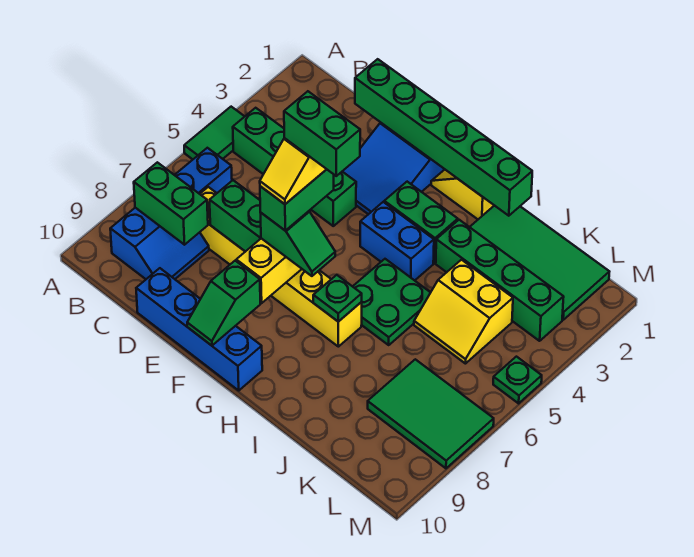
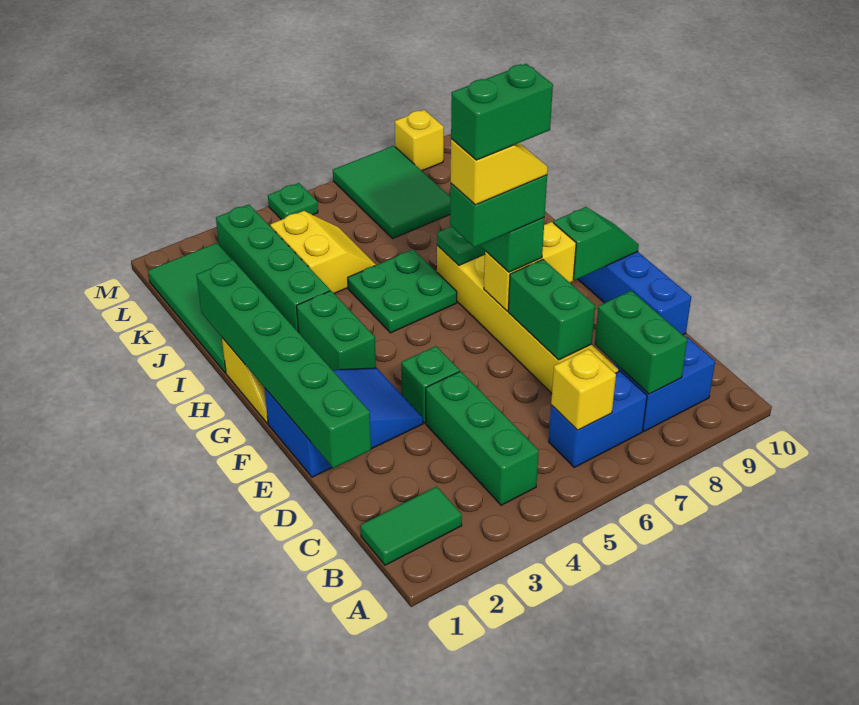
green tile A4:A5 level 1 -> green tile B1:B2 level 1
none -> yellow brick B6 level 2
green brick F6:G6 level 6 -> green brick F6:F7 level 6
blue brick G4:H4 level 1 -> none
none -> yellow brick M9 level 1

